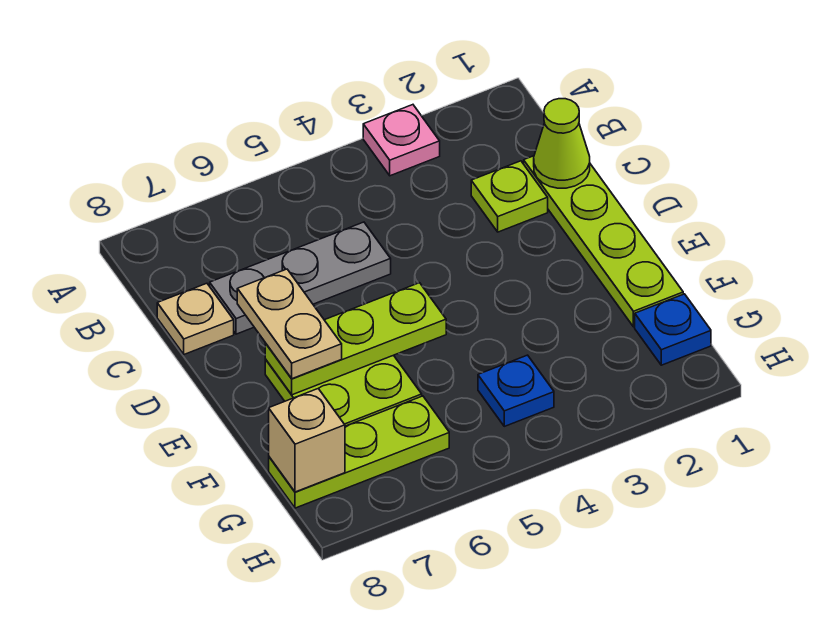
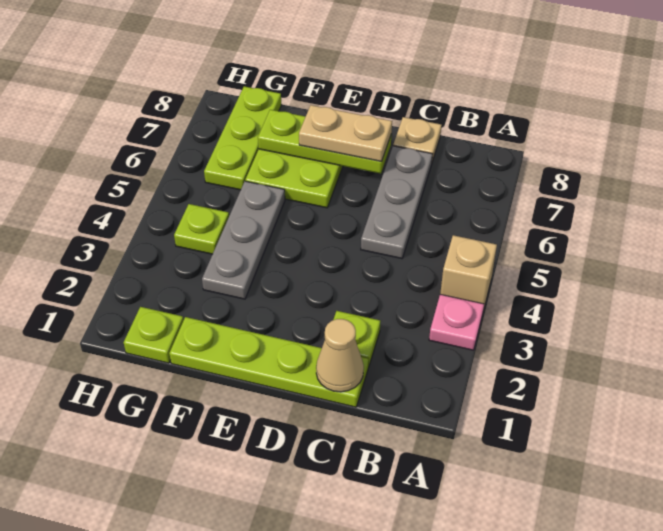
lime cone C1 level 2 -> tan cone C1 level 2
lime plate E5:E7 level 2 -> lime plate D7:F7 level 2
none -> grey plate F3:F5 level 1
blue plate G1 level 1 -> lime plate G1 level 1
blue plate G4 level 1 -> lime plate G4 level 1
tan brick G8 level 2 -> tan brick A4 level 1

